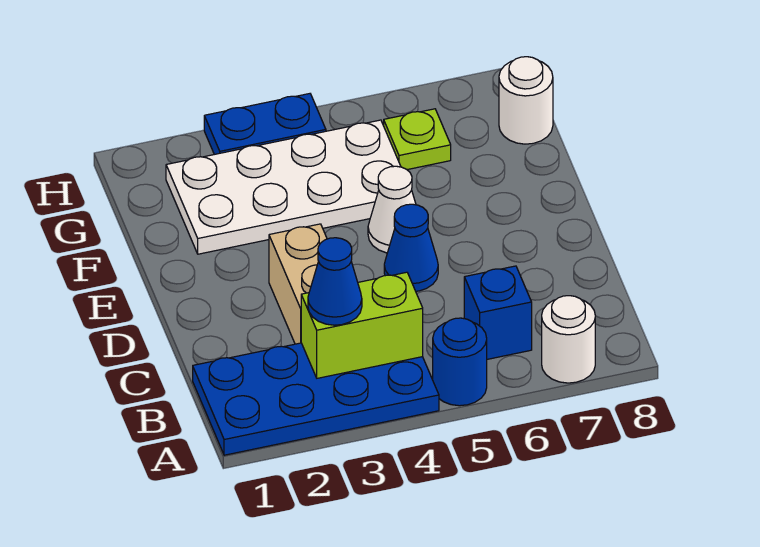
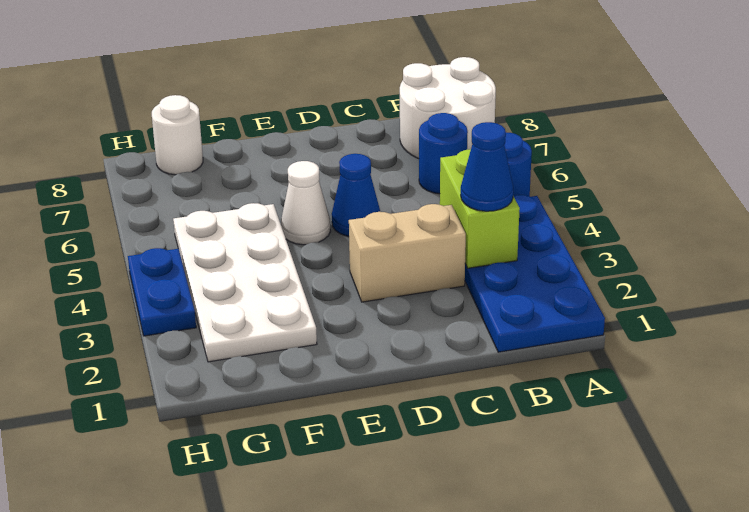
white round brick A7 level 1 -> white round brick A7:B8 level 1
blue brick B6 level 1 -> blue round brick B6 level 1
lime plate G6 level 1 -> none

